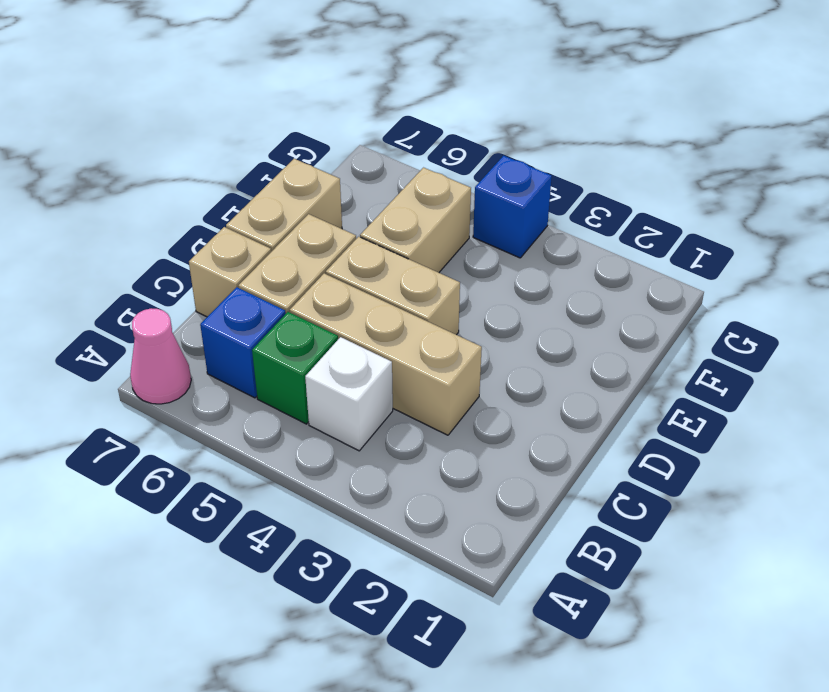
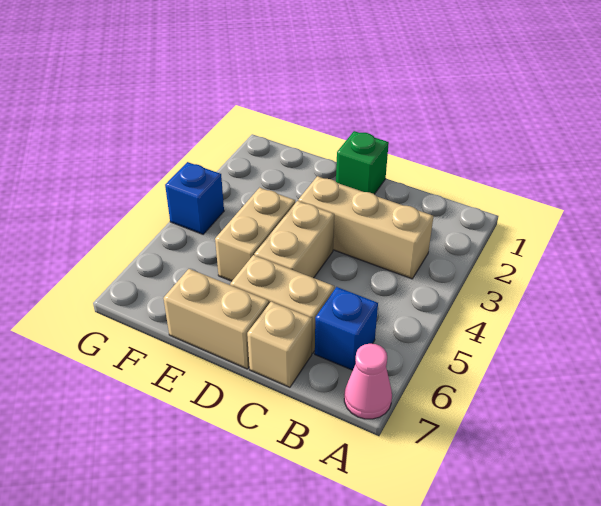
white brick B4 level 1 -> none
green brick B5 level 1 -> green brick D1 level 1
tan brick C3:C5 level 1 -> tan brick B3:D3 level 1
tan brick E5:F5 level 1 -> tan brick E4:E5 level 1

